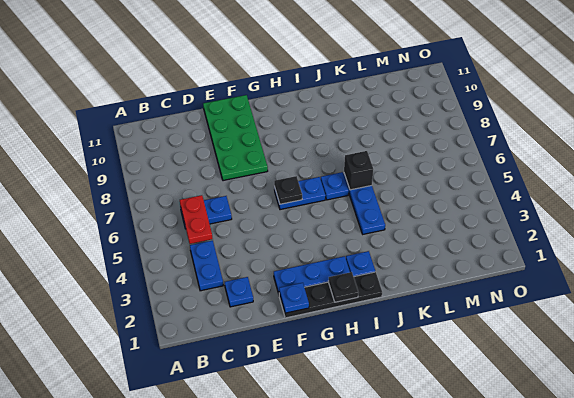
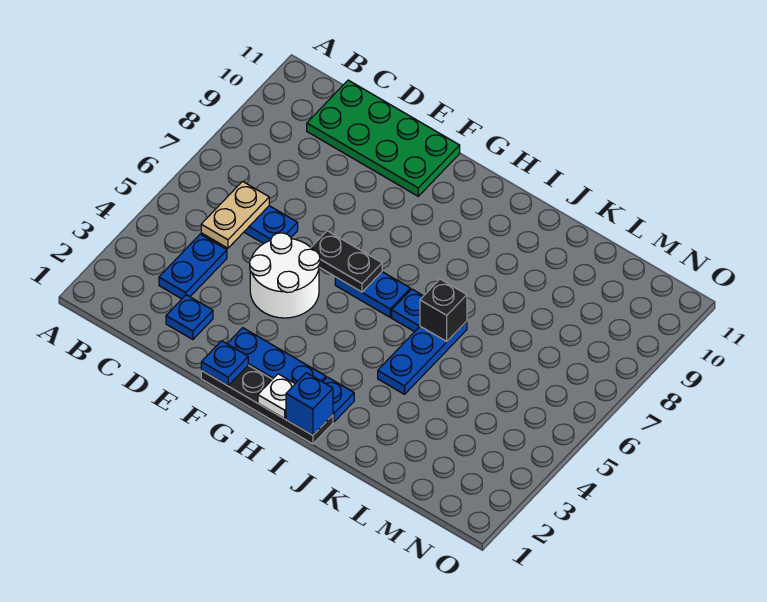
red plate C5:C6 level 2 -> tan plate C5:C6 level 2
none -> white round brick E4:F5 level 1
green plate E8:F11 level 1 -> green plate C10:F11 level 1
black plate G6 level 2 -> black plate F6:G6 level 2
black plate H1 level 2 -> white plate H1 level 2
none -> blue brick I1 level 2

